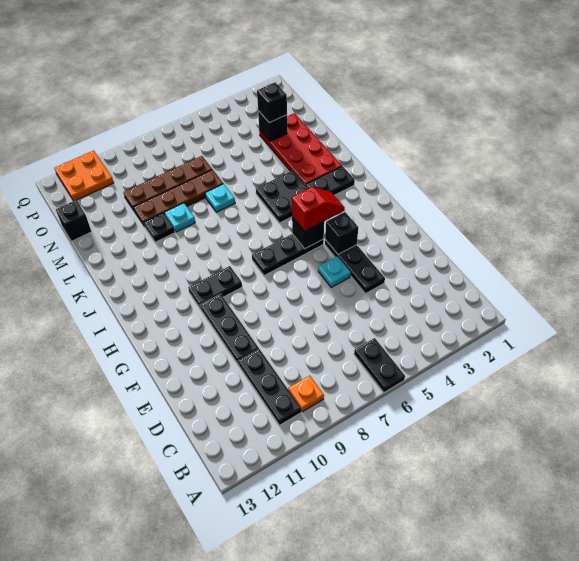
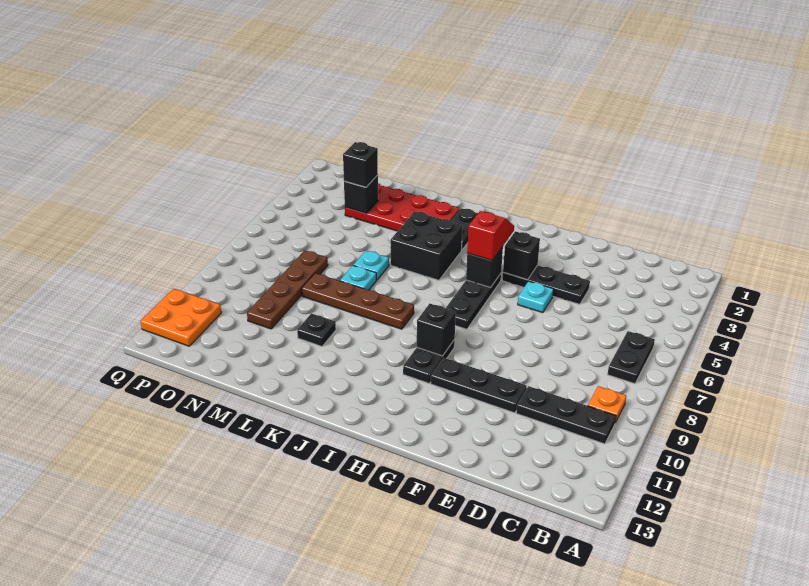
black plate A6:B6 level 1 -> black plate B6:B7 level 1
black plate J4:K5 level 1 -> black brick J4:K5 level 1
cyan plate L9 level 1 -> cyan plate L6 level 1
brown plate M7:M10 level 1 -> brown plate J8:M8 level 1
black brick N13 level 1 -> black brick H9 level 2

